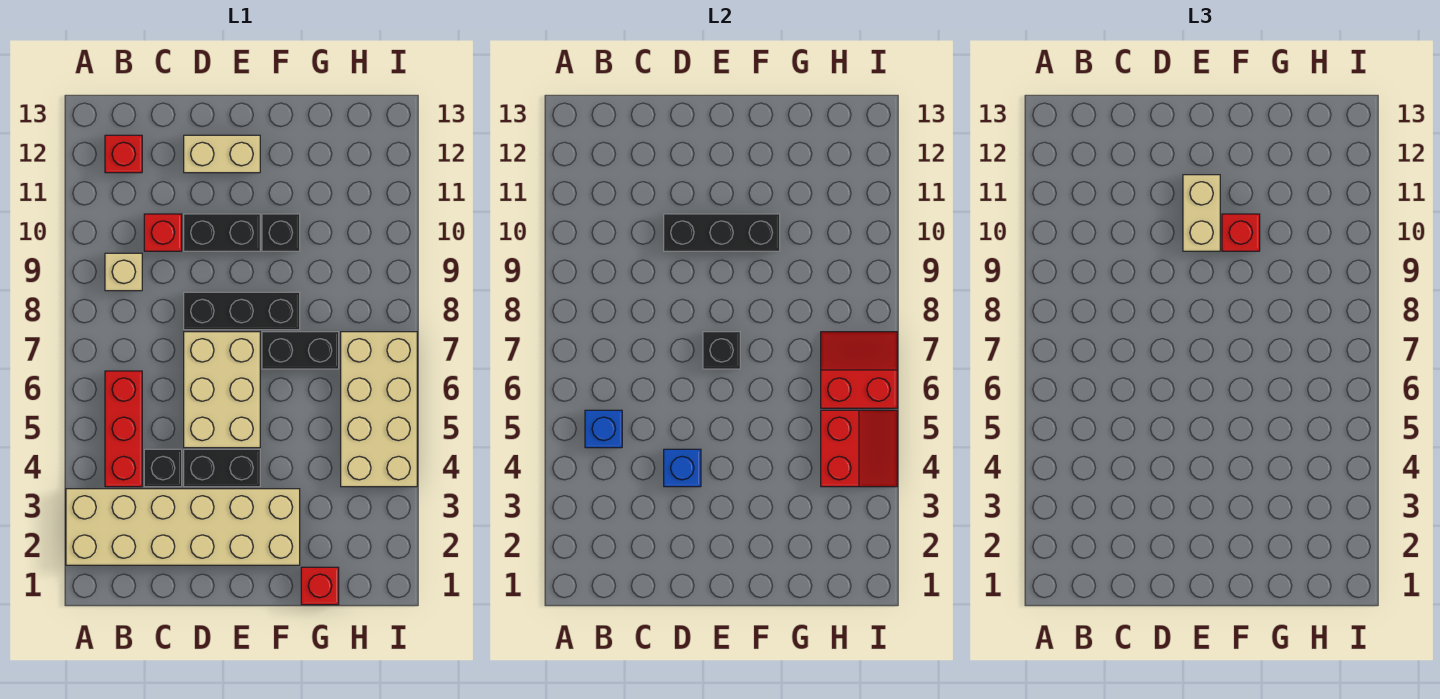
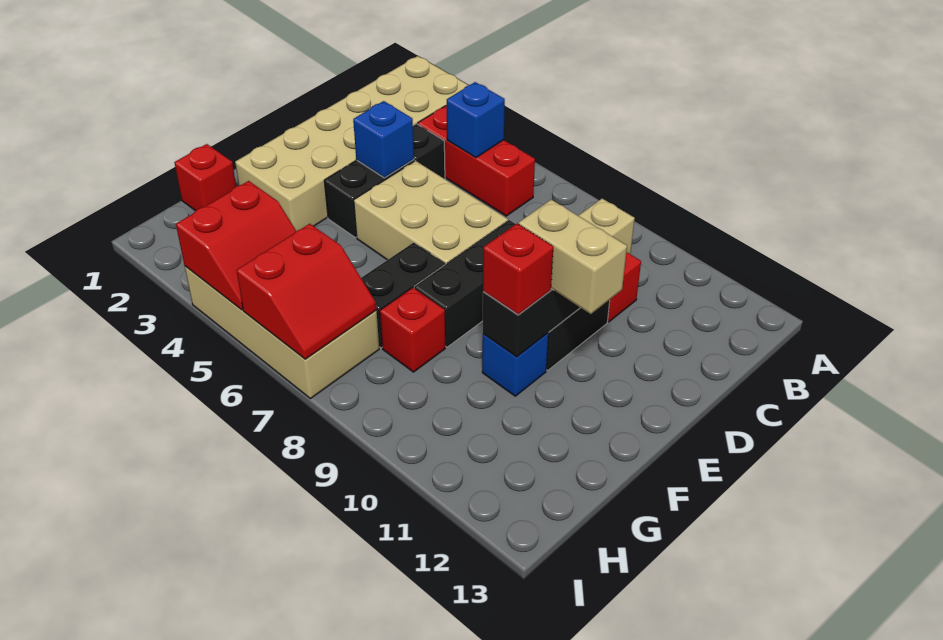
red brick B12 level 1 -> red brick G8 level 1
tan brick D12:E12 level 1 -> none
black brick E7 level 2 -> none
black brick F10 level 1 -> blue brick F10 level 1
red slope H4:I5 level 2 top H -> red slope H4:I5 level 2 top 4

